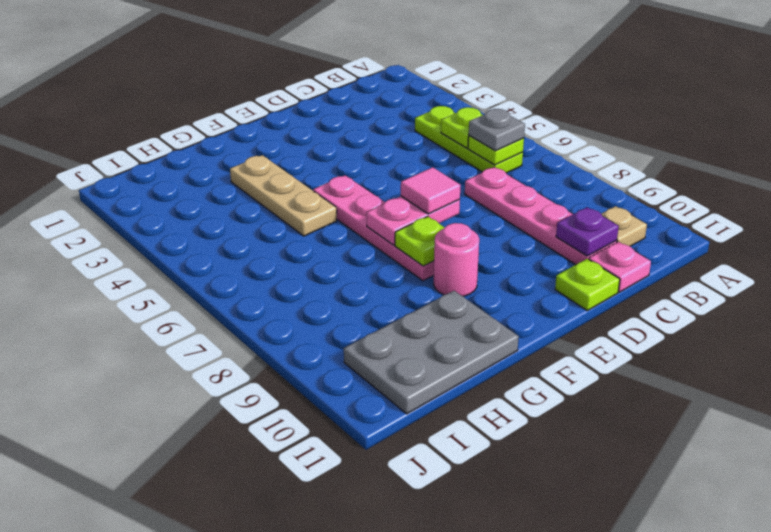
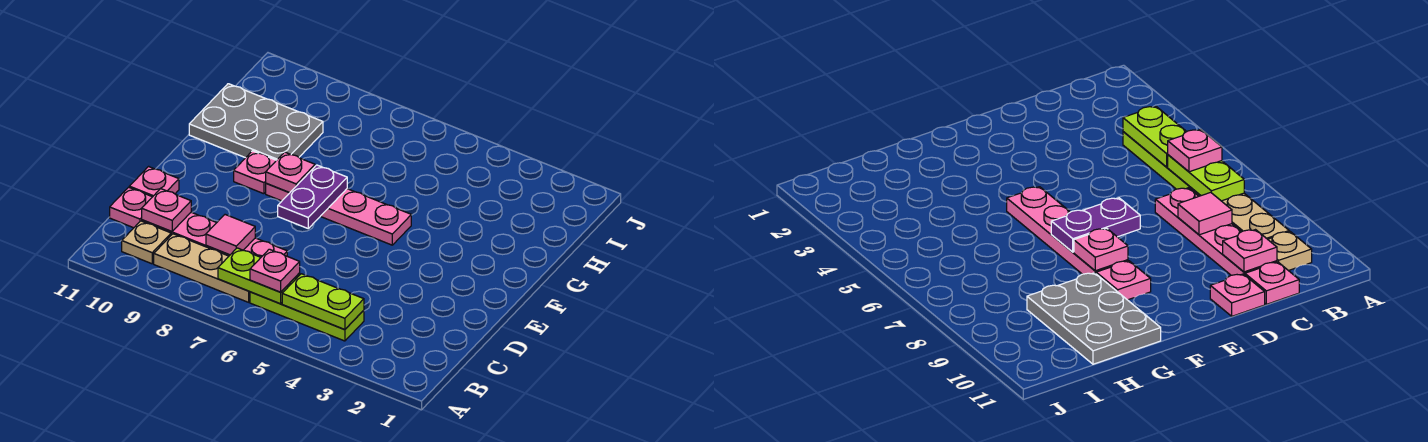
lime plate B5 level 2 -> lime plate B4:B5 level 2
lime plate B6 level 2 -> lime plate B6:B7 level 2
grey plate B6 level 3 -> pink plate B6 level 3
purple plate C10 level 2 -> pink plate C10 level 2
lime plate D11 level 1 -> pink plate D11 level 1
pink plate E7:F7 level 2 -> purple plate E7:F7 level 2
pink tile E7 level 3 -> pink tile C8 level 2
lime plate F8 level 2 -> pink plate F8 level 2
pink round brick F9 level 1 -> pink plate F9 level 1
tan plate G3:G5 level 1 -> tan plate B7:B9 level 1
grey plate G10:I11 level 1 -> grey plate G9:H11 level 1

